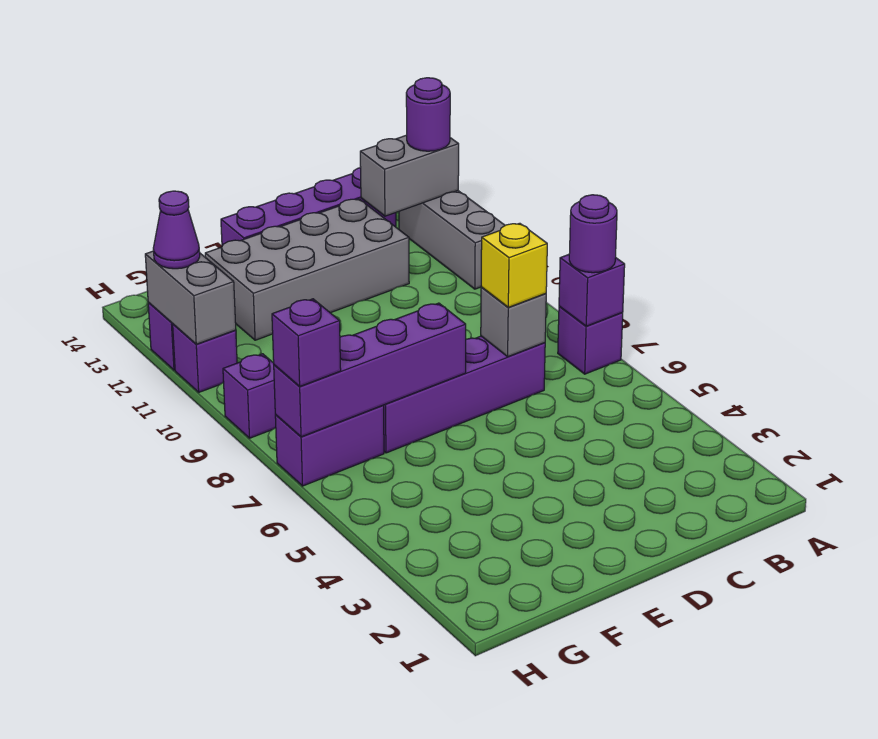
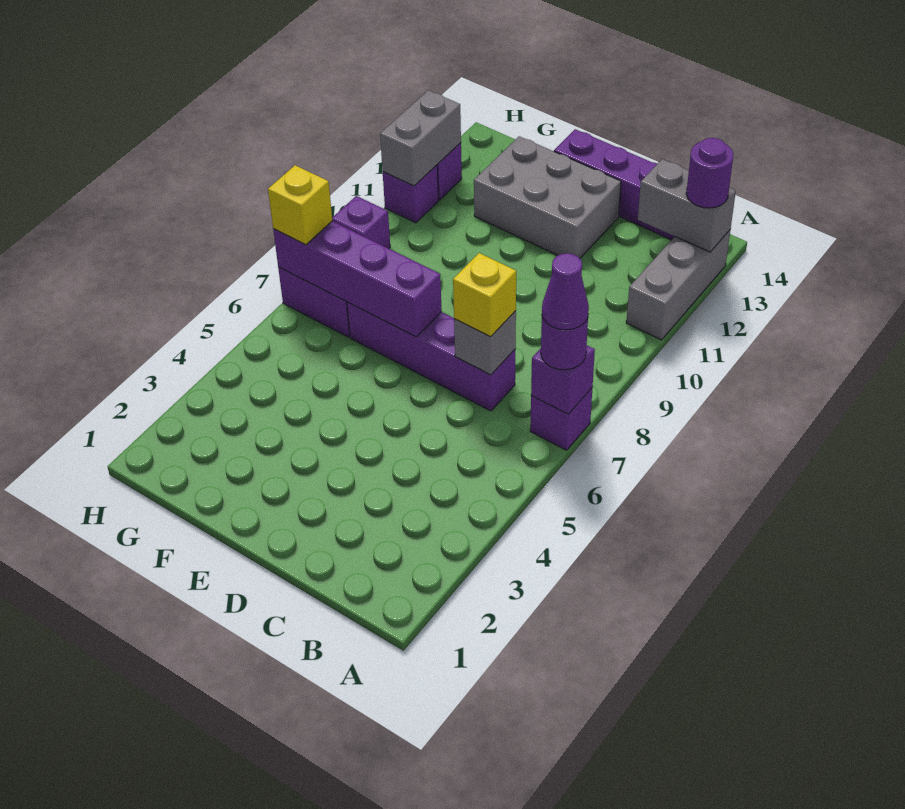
grey brick C12:F13 level 1 -> grey brick D12:F13 level 1
purple brick H7 level 3 -> yellow brick H7 level 3
purple cone H12 level 3 -> purple cone A7 level 4

